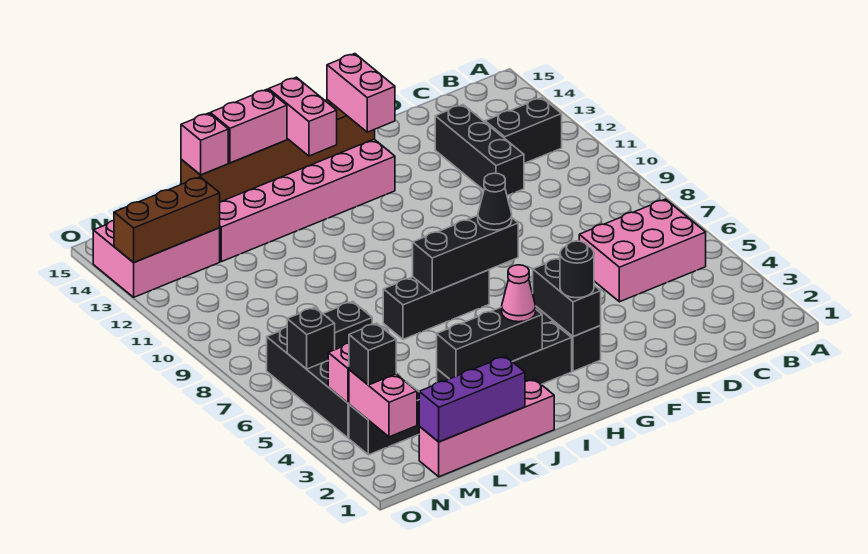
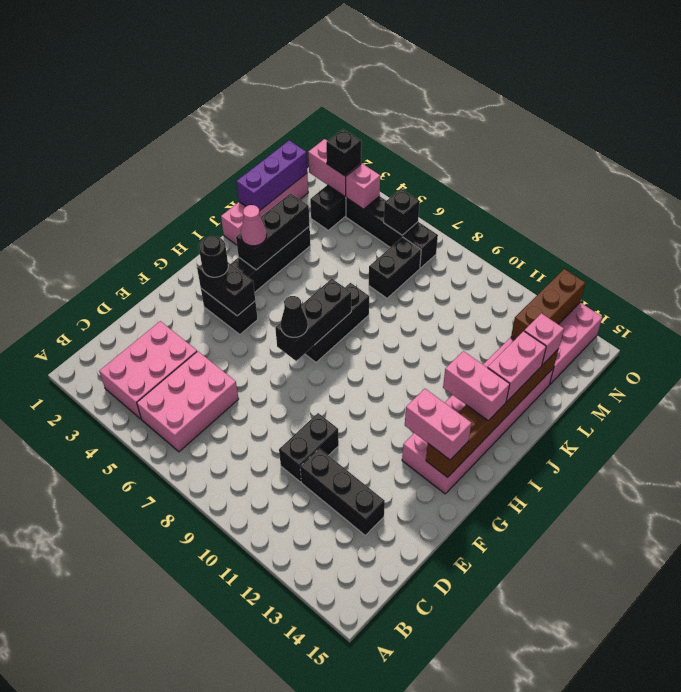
none -> pink brick B3:D4 level 1
black brick B12:C12 level 1 -> black brick D10:E10 level 1

